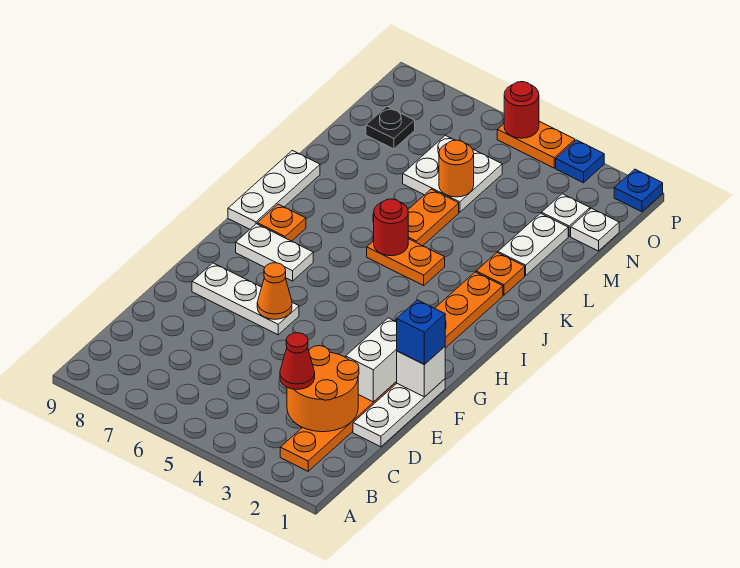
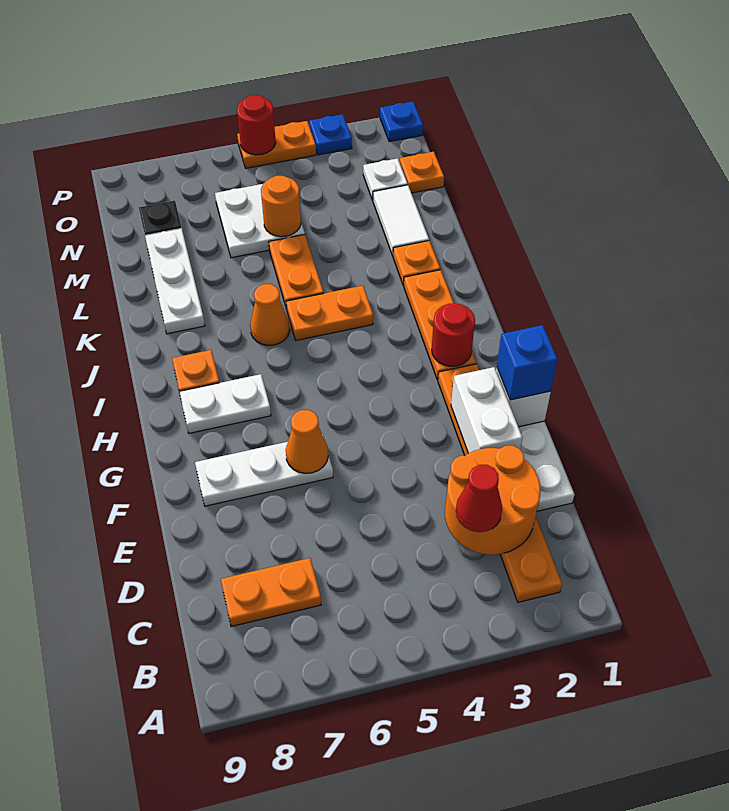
none -> orange plate C7:C8 level 1
white plate I9:K9 level 1 -> white plate K8:M8 level 1
red round brick J5 level 2 -> red round brick H2 level 2
none -> orange cone J6 level 1
white plate L2:M2 level 1 -> white tile L2:M2 level 1
white plate N1 level 1 -> orange plate N1 level 1

